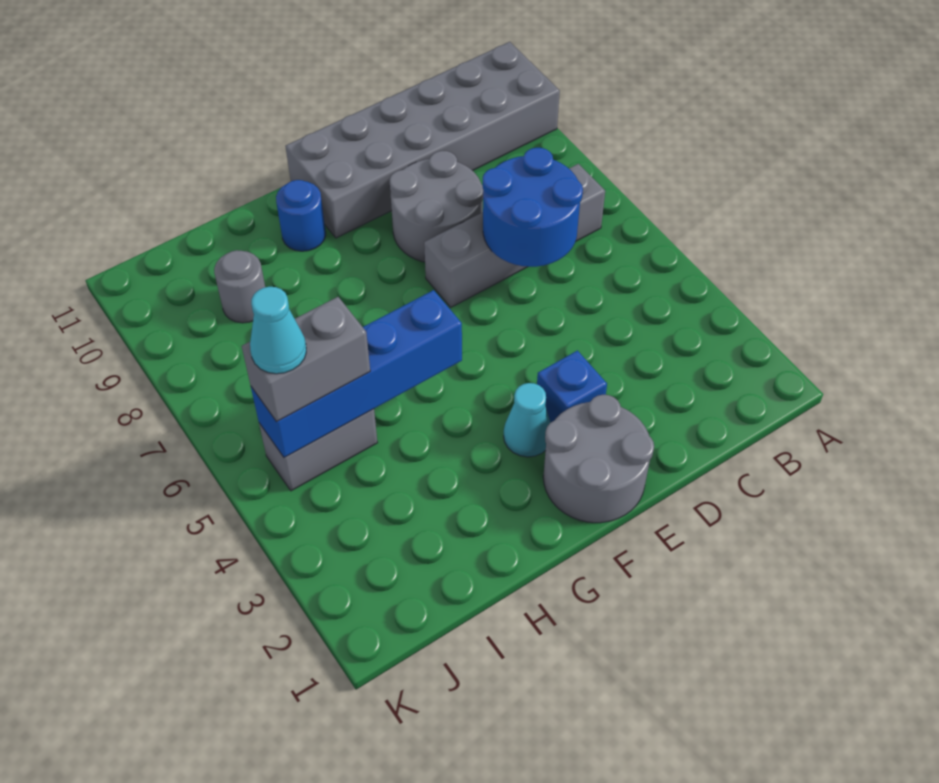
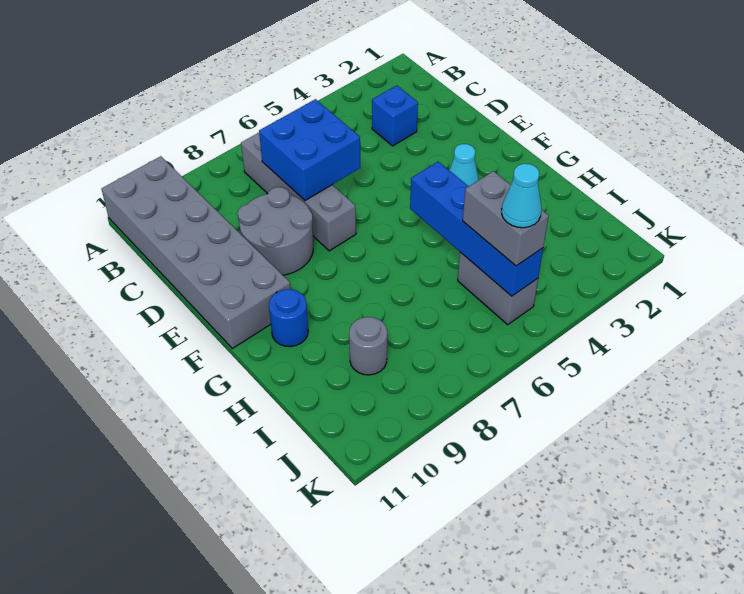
blue round brick C6:D7 level 2 -> blue brick C6:D7 level 2
grey round brick E1:F2 level 1 -> none
blue brick E3 level 1 -> blue brick C3 level 1

